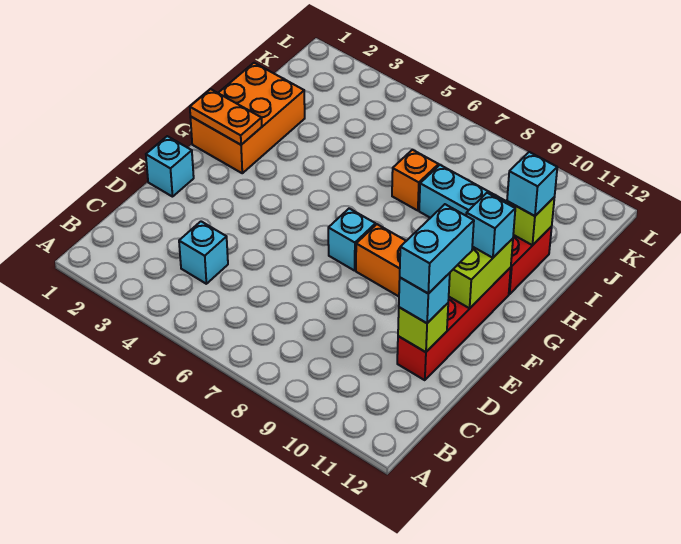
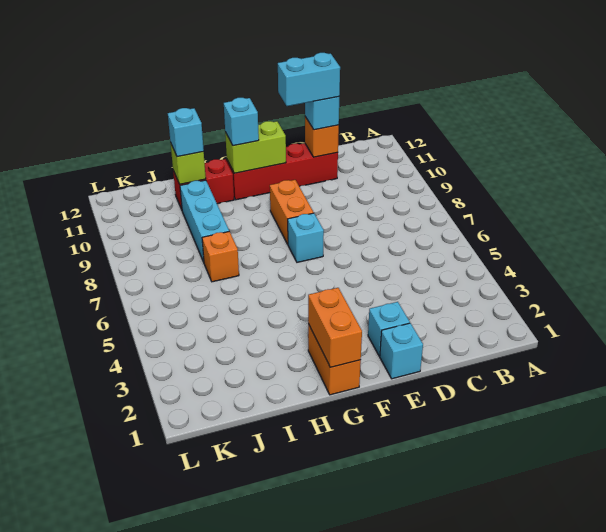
cyan brick C4 level 1 -> cyan brick E2 level 1
lime brick D11 level 2 -> orange brick D11 level 2
orange brick G1:I2 level 1 -> orange brick G1:G2 level 1
orange plate G1:G2 level 2 -> orange brick G1:G2 level 2

